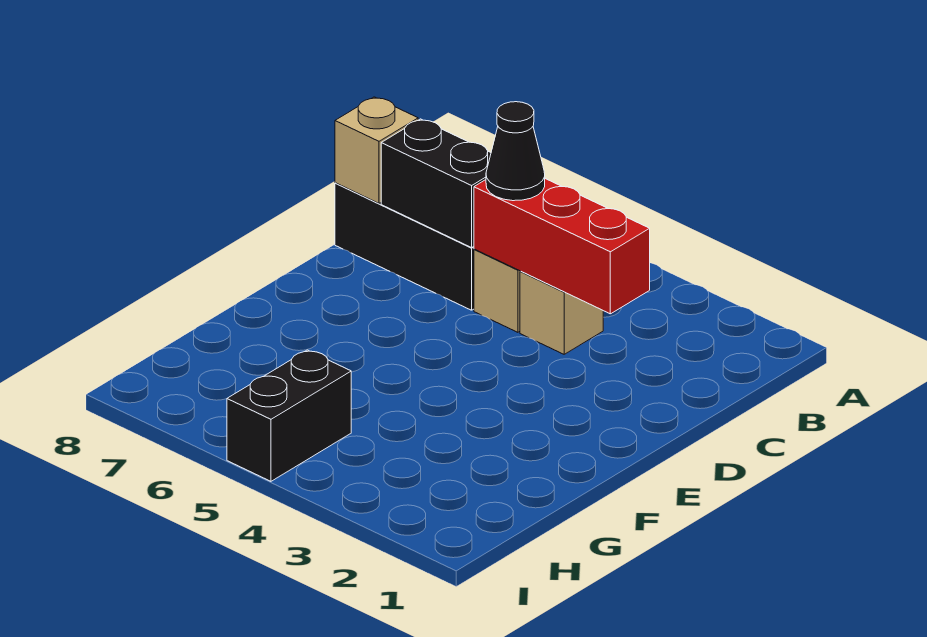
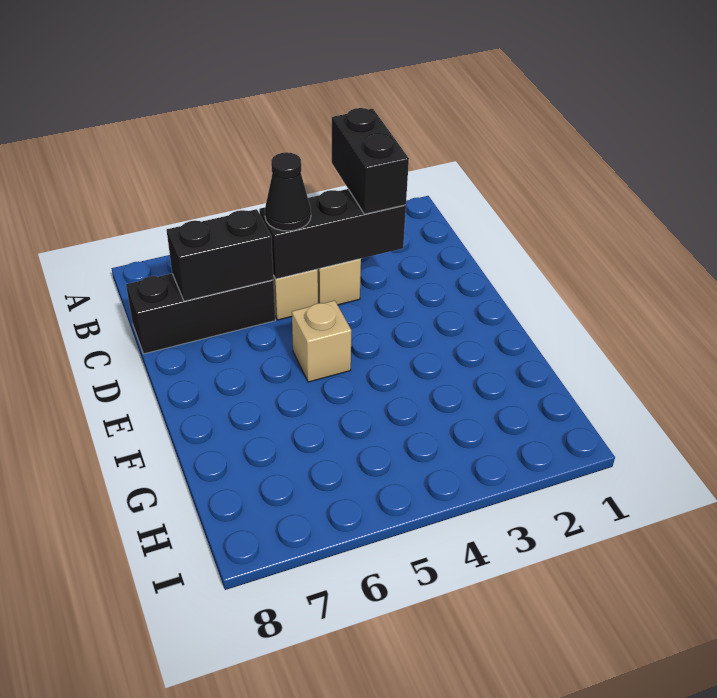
red brick C3:C5 level 2 -> black brick C3:C5 level 2
tan brick C8 level 2 -> tan brick E5 level 1
black brick H5:I5 level 1 -> black brick B3:C3 level 3

